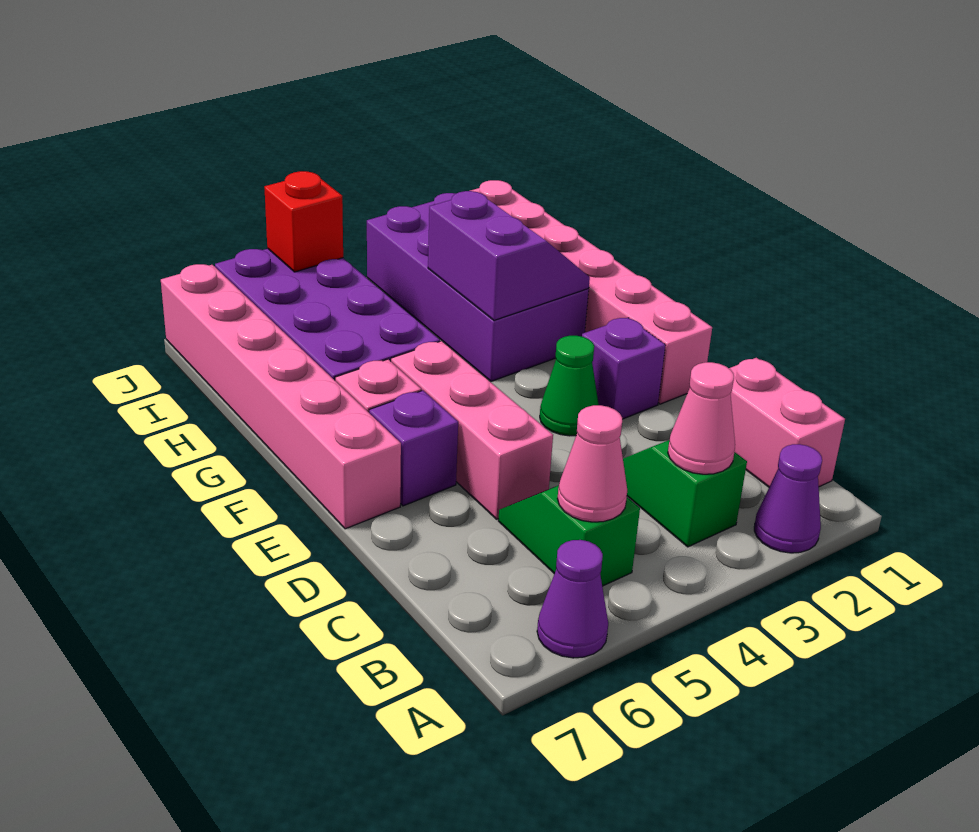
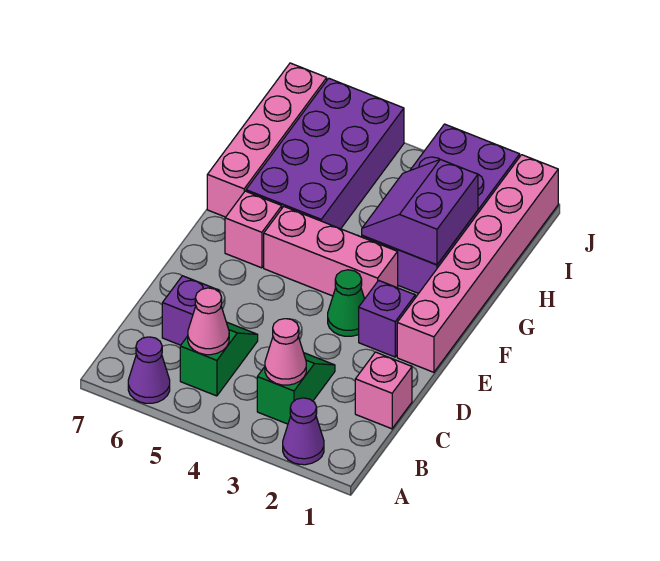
pink brick B1:C1 level 1 -> pink brick C1 level 1
pink brick D5:F5 level 1 -> pink brick F3:F5 level 1
purple brick E6 level 1 -> purple brick C6 level 1
pink brick E7:J7 level 1 -> pink brick G7:J7 level 1
purple slope G2:H3 level 2 top 3 -> purple slope G2:H3 level 2 top 2
red brick J5 level 2 -> none

